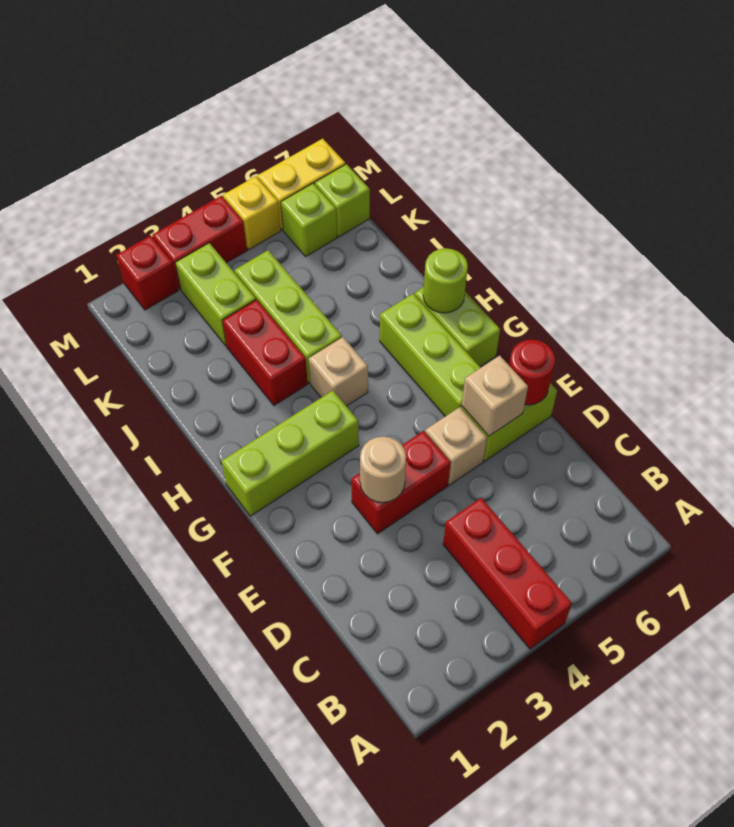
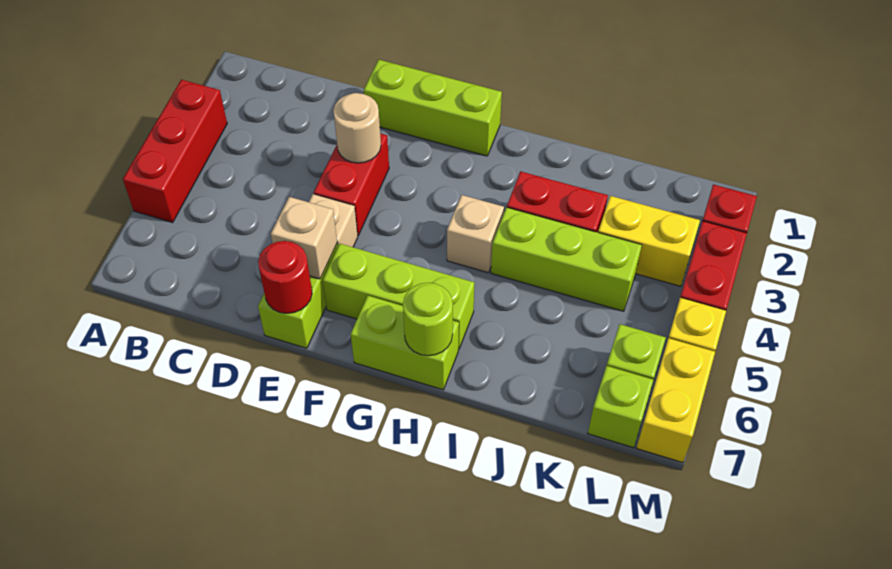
red brick A4:C4 level 1 -> red brick A3:A5 level 1
lime brick G1:G3 level 1 -> lime brick E1:G1 level 1
lime brick K3:L3 level 1 -> yellow brick K3:L3 level 1

